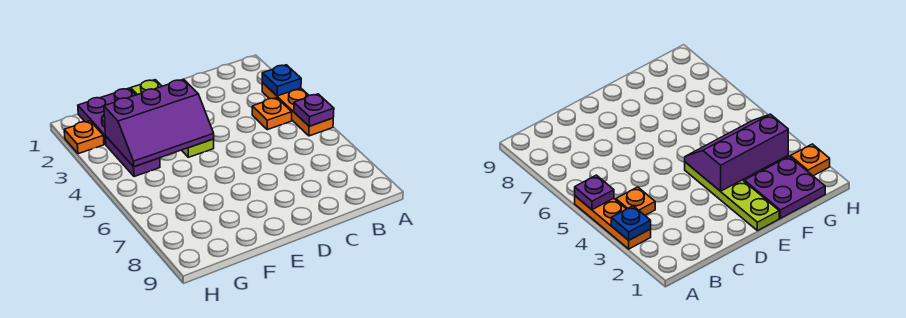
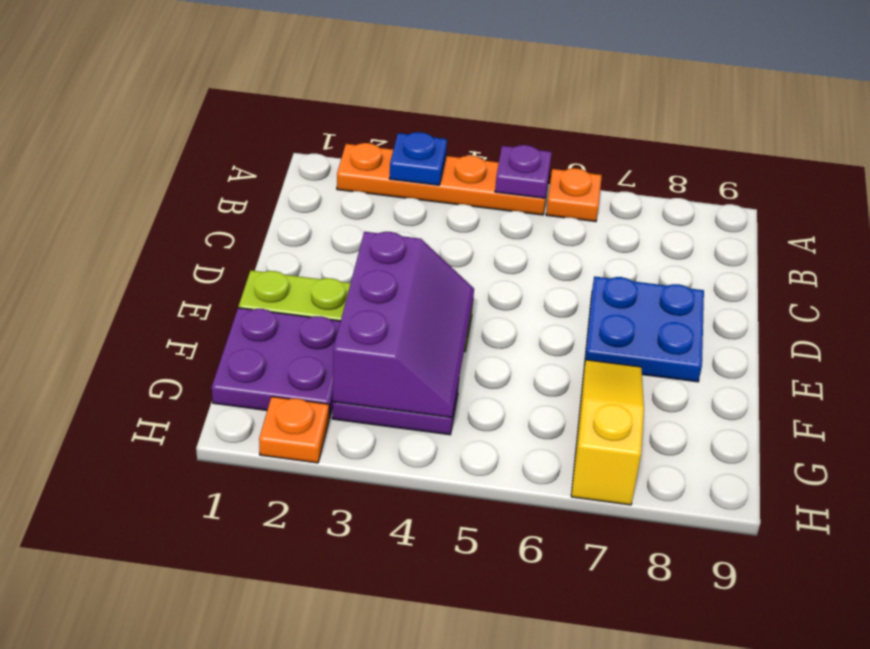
orange plate A3:A5 level 1 -> orange plate A2:A5 level 1
orange plate B4 level 1 -> orange plate A6 level 1
none -> blue plate D7:E8 level 1
none -> yellow slope F7:H7 level 1 top H

